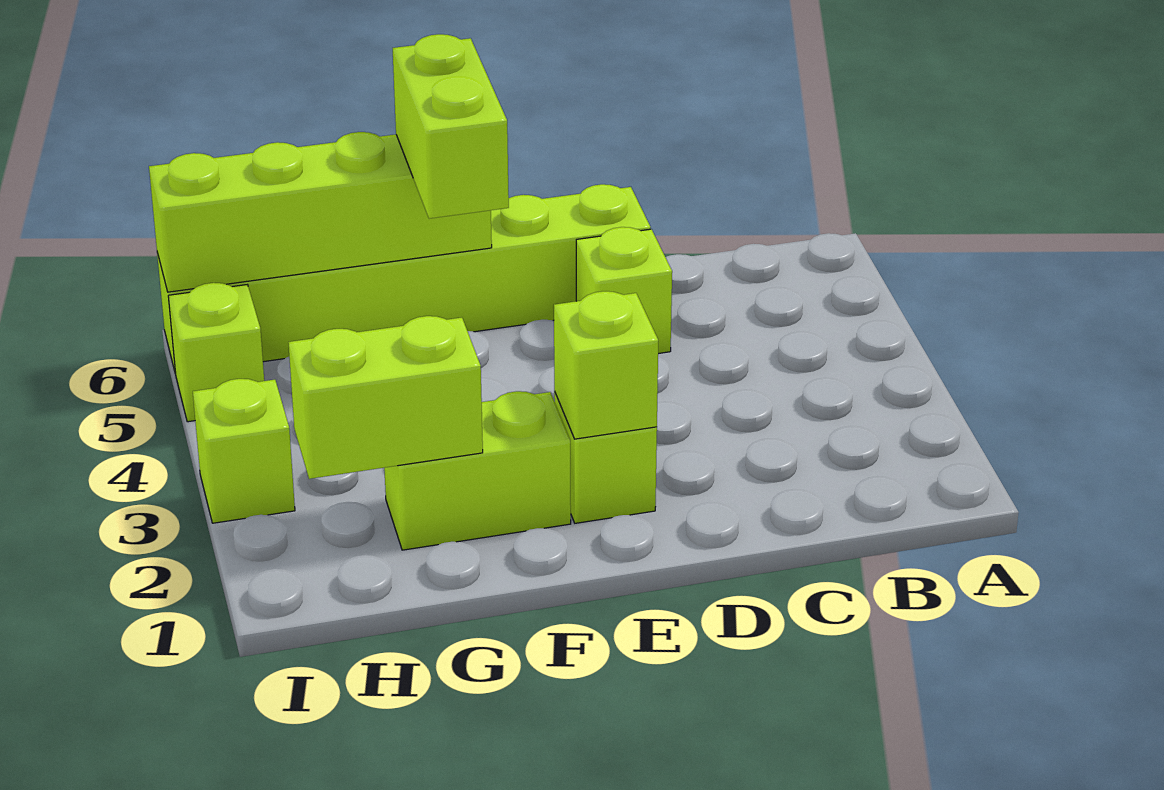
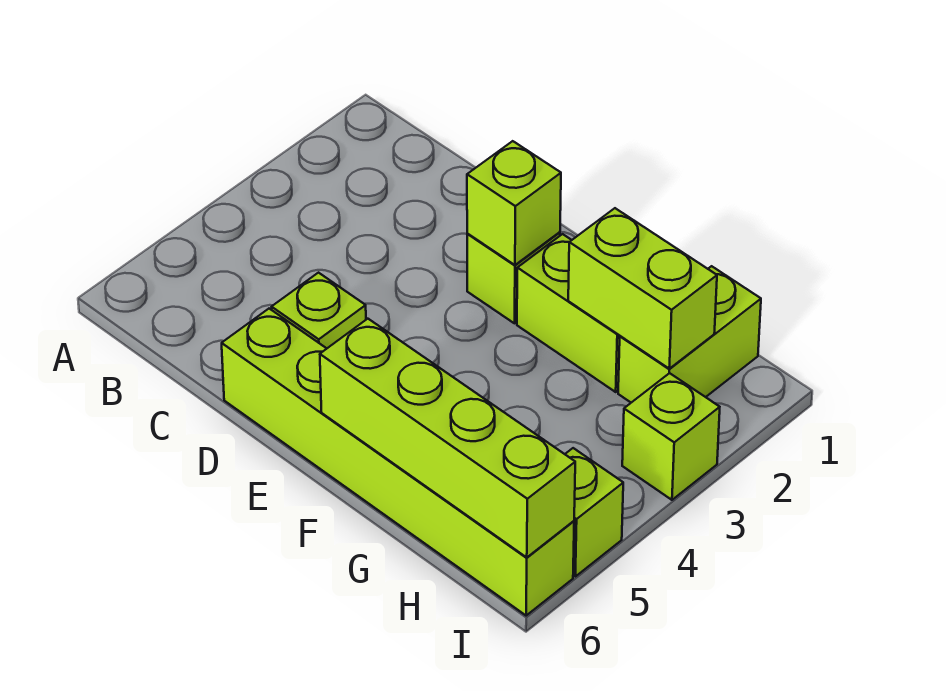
lime brick F5:F6 level 3 -> lime brick H1:H2 level 1

